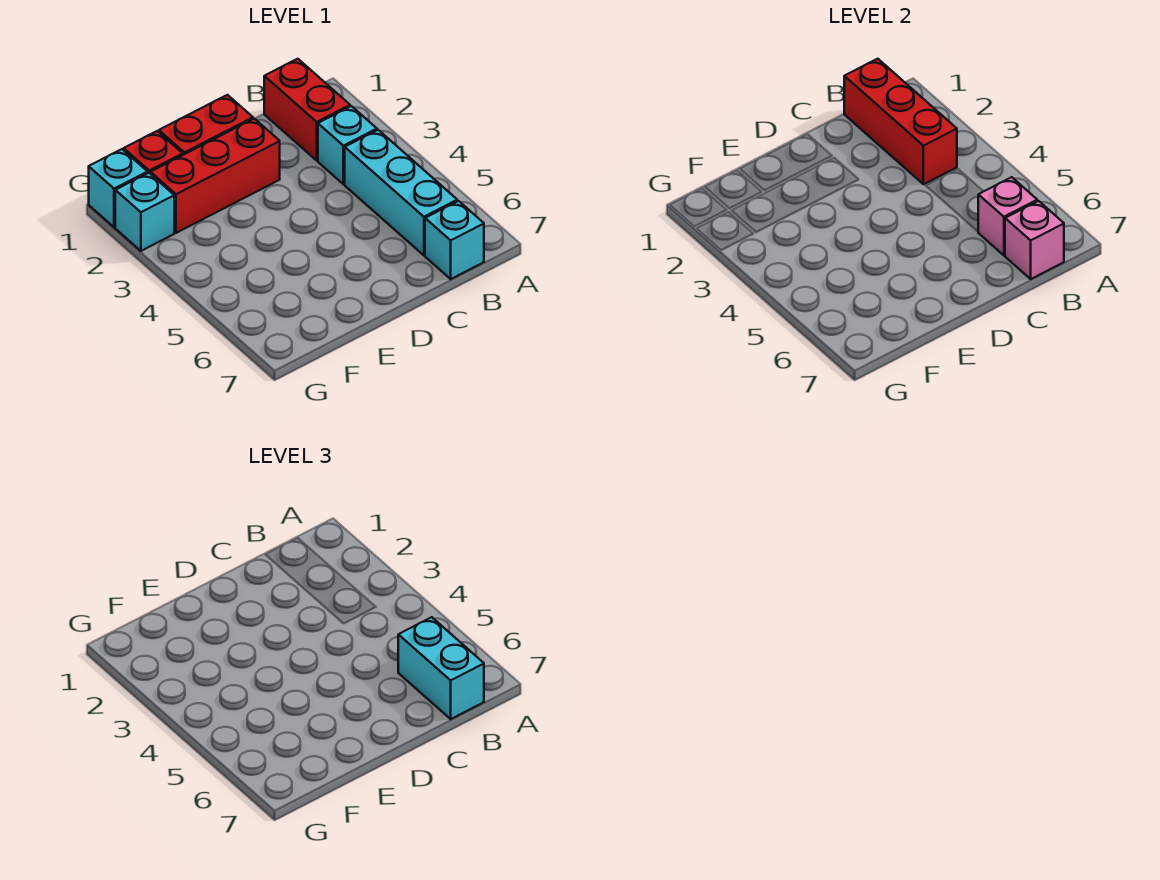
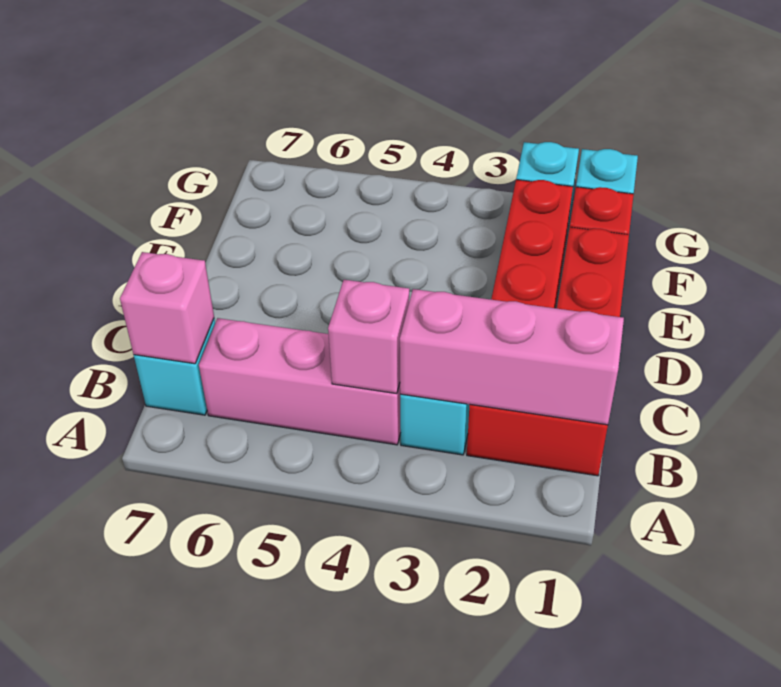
red brick B1:B3 level 2 -> pink brick B1:B3 level 2
cyan brick B4:B6 level 1 -> pink brick B4:B6 level 1
pink brick B6 level 2 -> pink brick B4 level 2
cyan brick B6:B7 level 3 -> none

